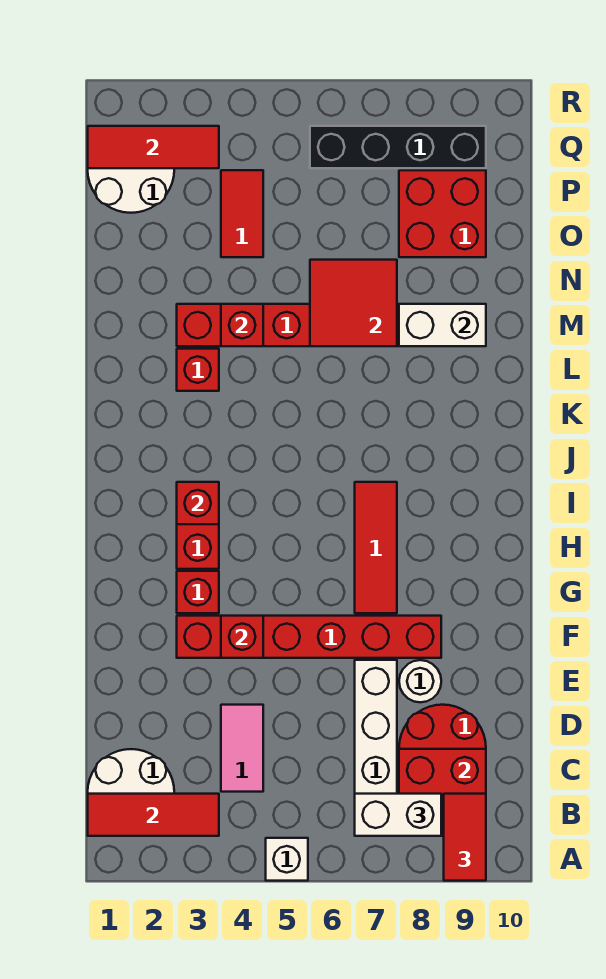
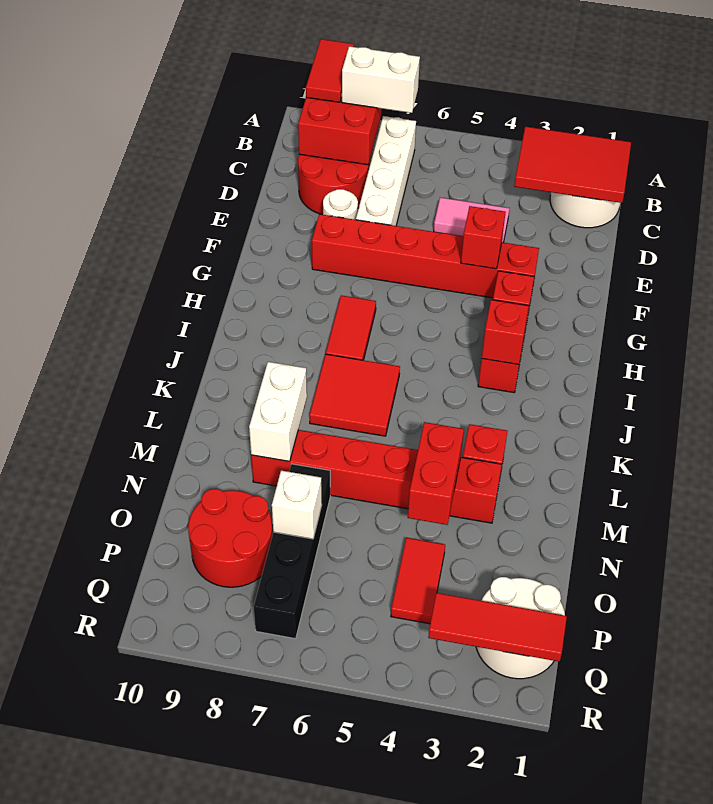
white brick A5 level 1 -> white brick O7 level 2
red tile B1:B3 level 2 -> red tile B1:C3 level 2
pink tile C4:D4 level 1 -> pink tile D4:D5 level 1
red tile G7:I7 level 1 -> red tile H7:I7 level 1
red brick M4 level 2 -> red brick M4:N4 level 2
red tile M6:N7 level 2 -> red tile J6:K7 level 1
white brick M8:M9 level 2 -> white brick L8:M8 level 2
red brick O8:P9 level 1 -> red round brick O8:P9 level 1
black brick Q6:Q9 level 1 -> black brick N7:Q7 level 1

